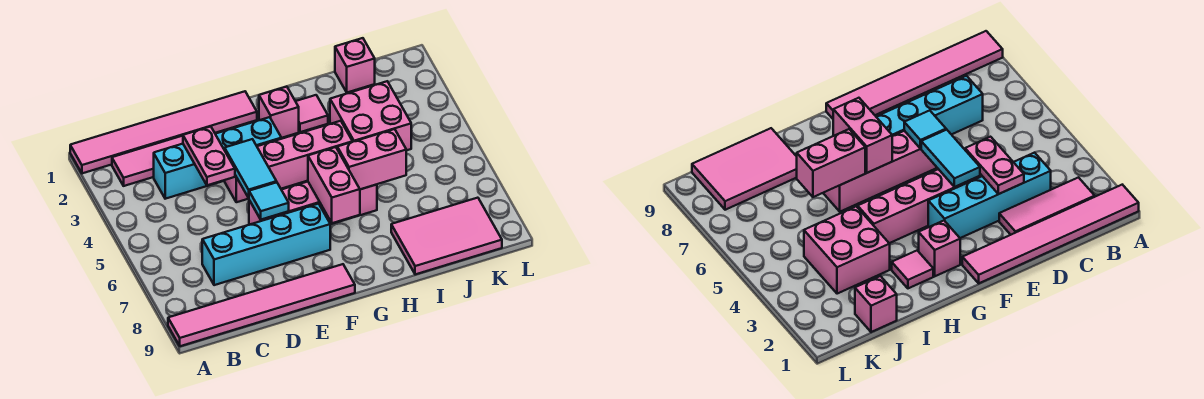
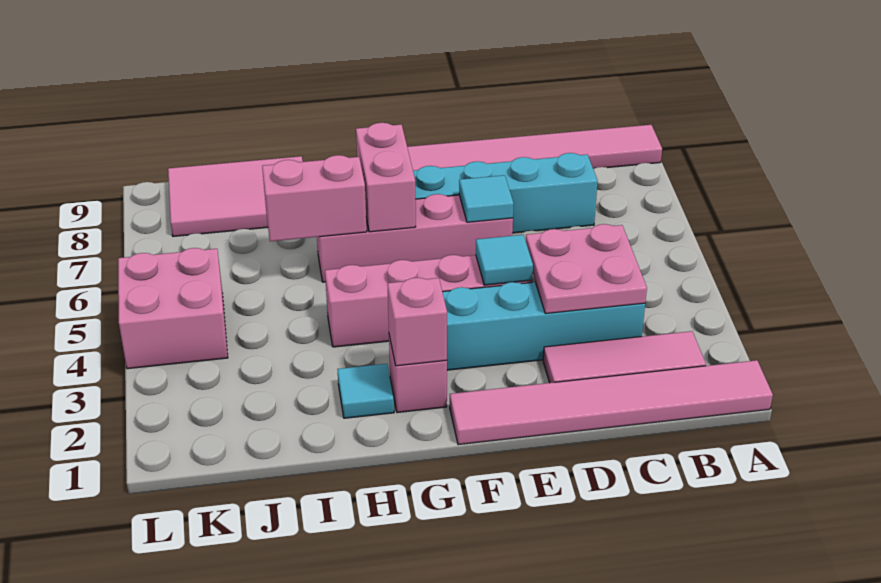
pink plate D3:D4 level 2 -> pink plate C3:D4 level 2
cyan tile E4:E5 level 2 -> cyan tile E4 level 2
pink tile H2 level 1 -> cyan tile H2 level 1
pink brick I3:J4 level 1 -> pink brick K4:L5 level 1
pink brick J1 level 1 -> pink brick G2 level 2

